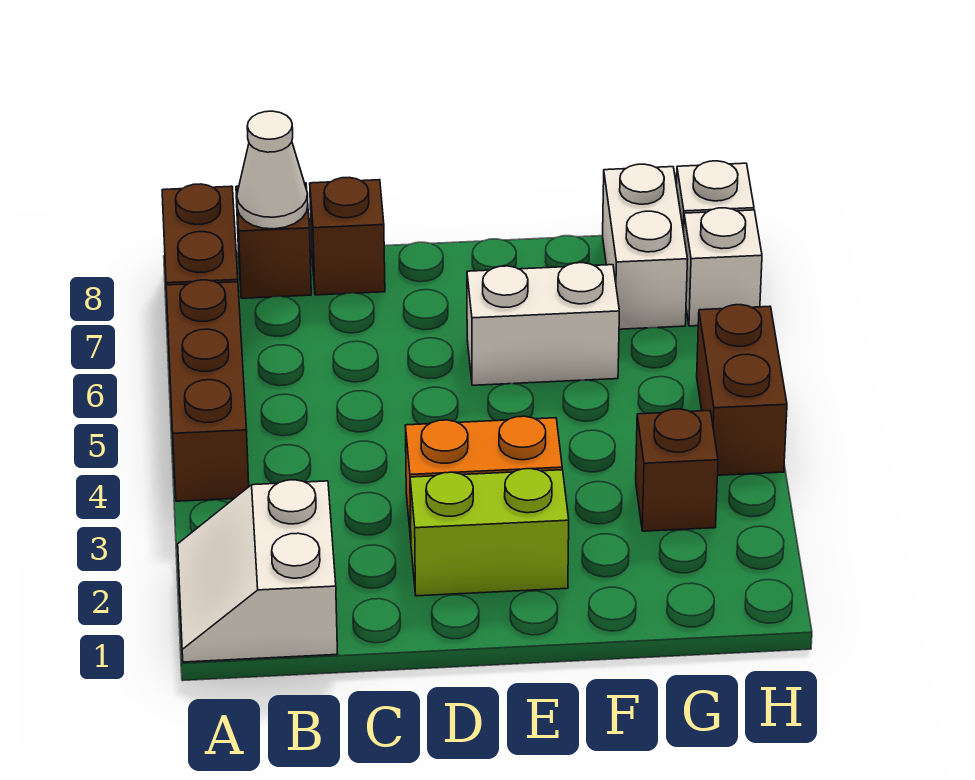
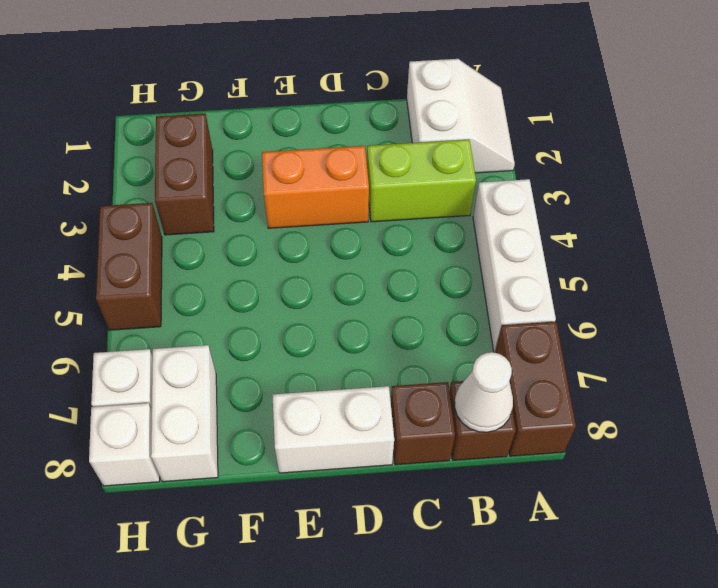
brown brick A4:A6 level 1 -> white brick A4:A6 level 1
lime brick D2:E2 level 1 -> lime brick B3:C3 level 1
white brick E6:F6 level 1 -> white brick D8:E8 level 1
brown brick G3 level 1 -> brown brick G2:G3 level 1

